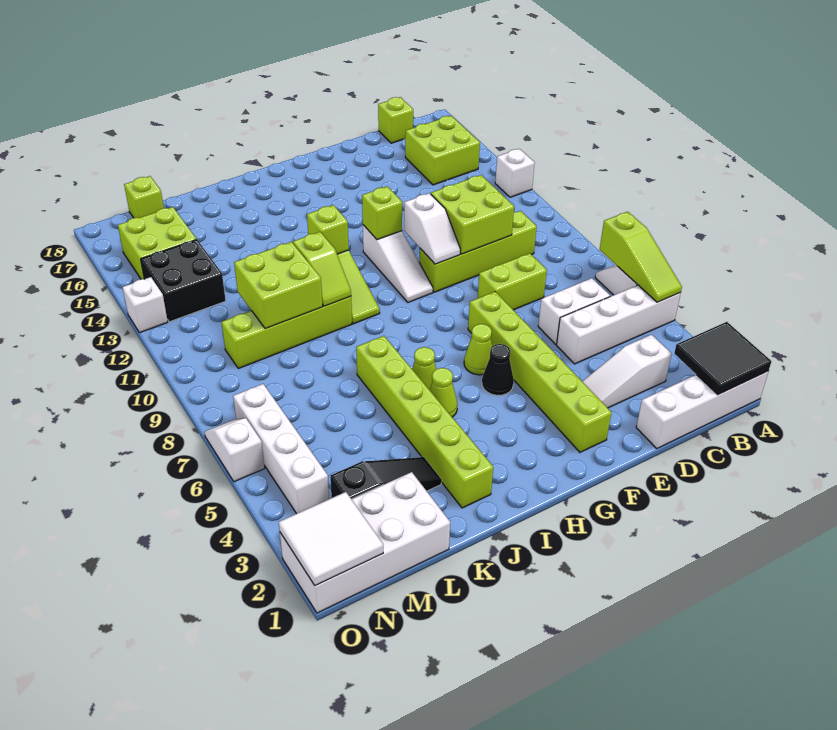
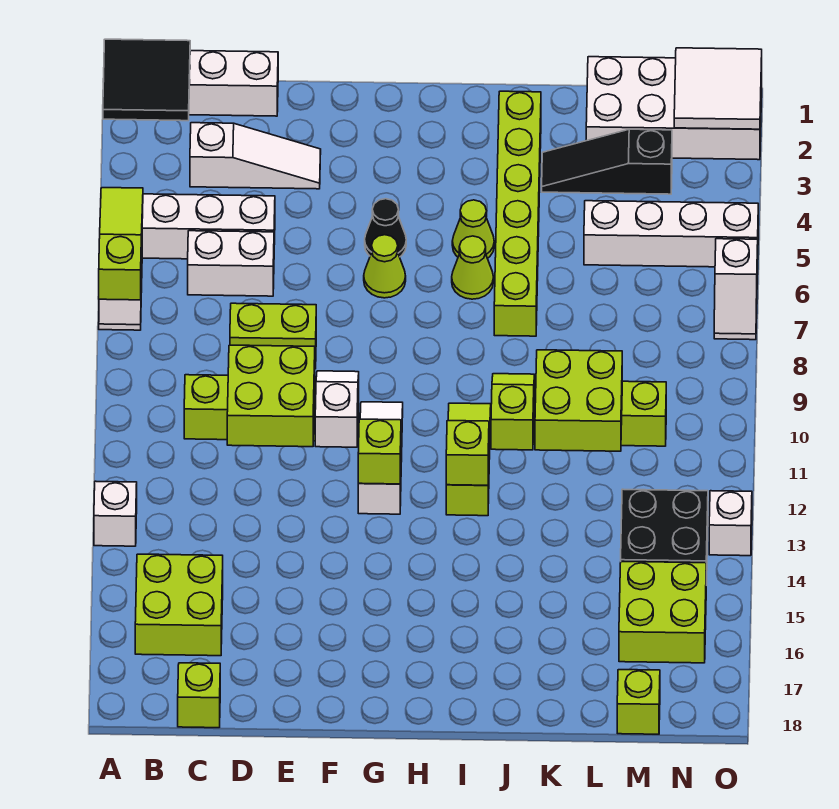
lime brick F2:F7 level 1 -> none
white brick N4:N7 level 1 -> white brick L5:O5 level 1

